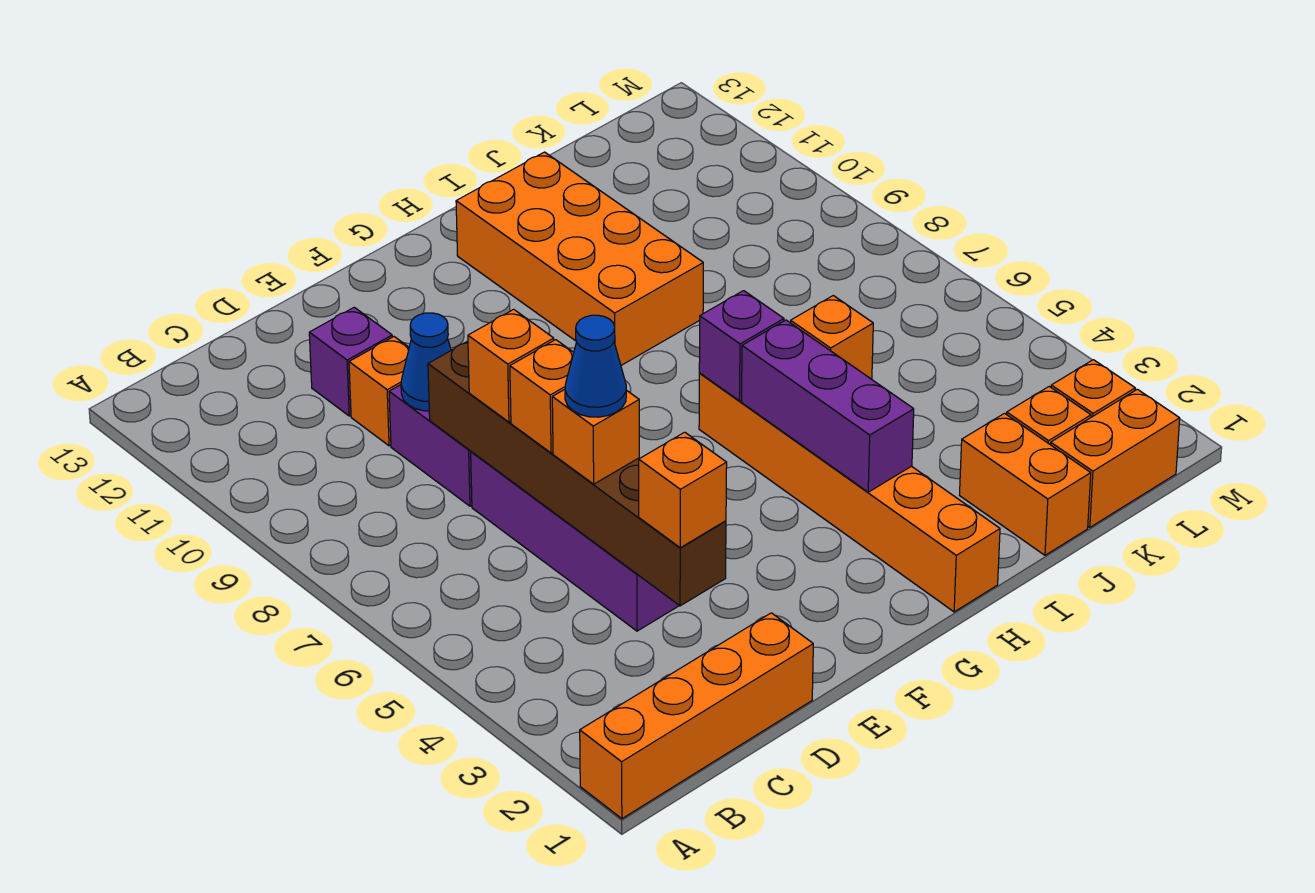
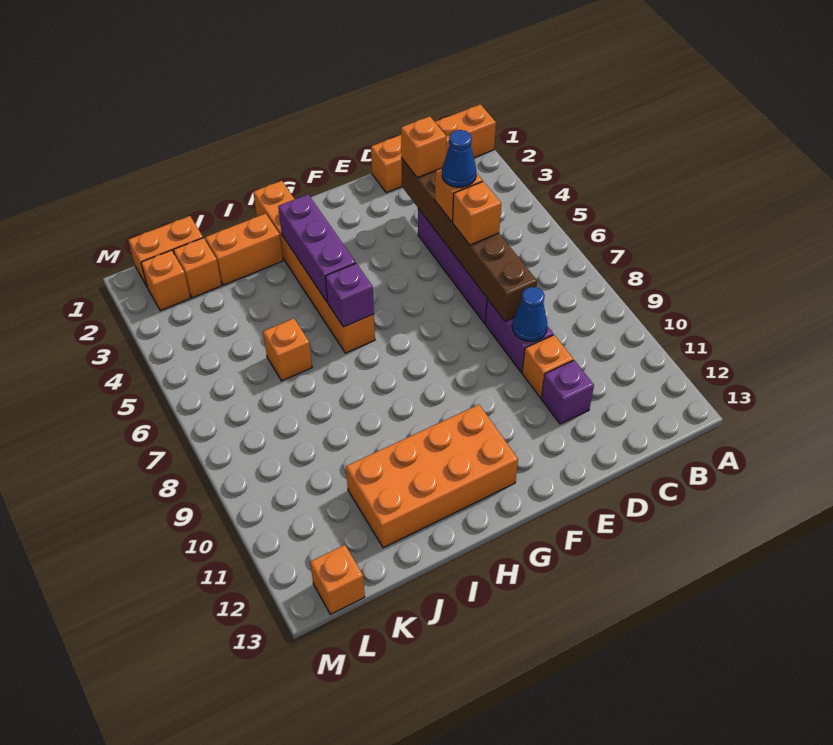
orange brick D7 level 3 -> orange brick L13 level 1
orange brick H9:I12 level 1 -> orange brick G11:J12 level 1
orange brick J1:J2 level 1 -> orange brick I2:J2 level 1

